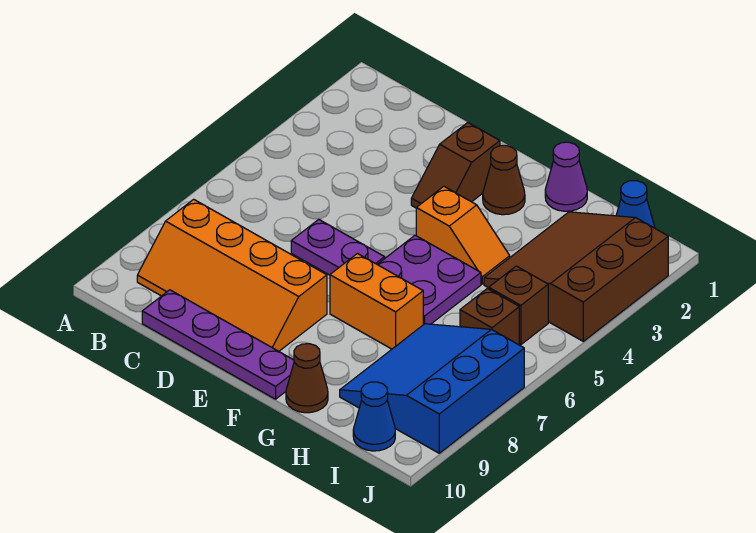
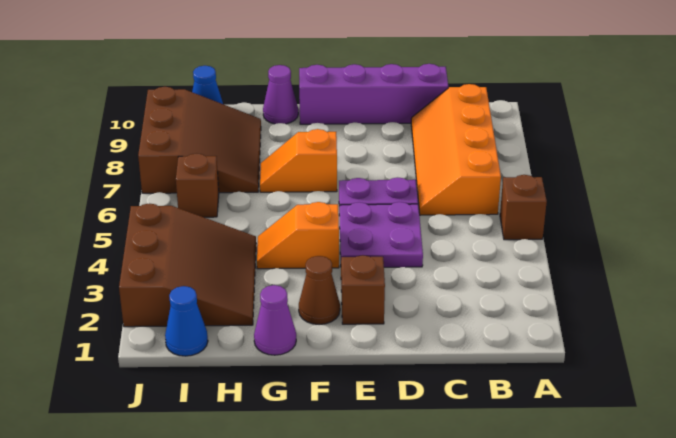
orange slope B8:E9 level 1 top 8 -> orange slope B6:C9 level 1 top B
purple plate C10:F10 level 1 -> purple brick C10:F10 level 1
purple plate F5:G6 level 1 -> purple plate D4:E5 level 1
orange brick F7:G7 level 1 -> orange slope F7:G7 level 1 top F
brown cone G10 level 1 -> purple cone G10 level 1
blue slope H7:J9 level 1 top J -> brown slope H7:J9 level 1 top J
brown brick I5 level 1 -> brown brick A5 level 1

